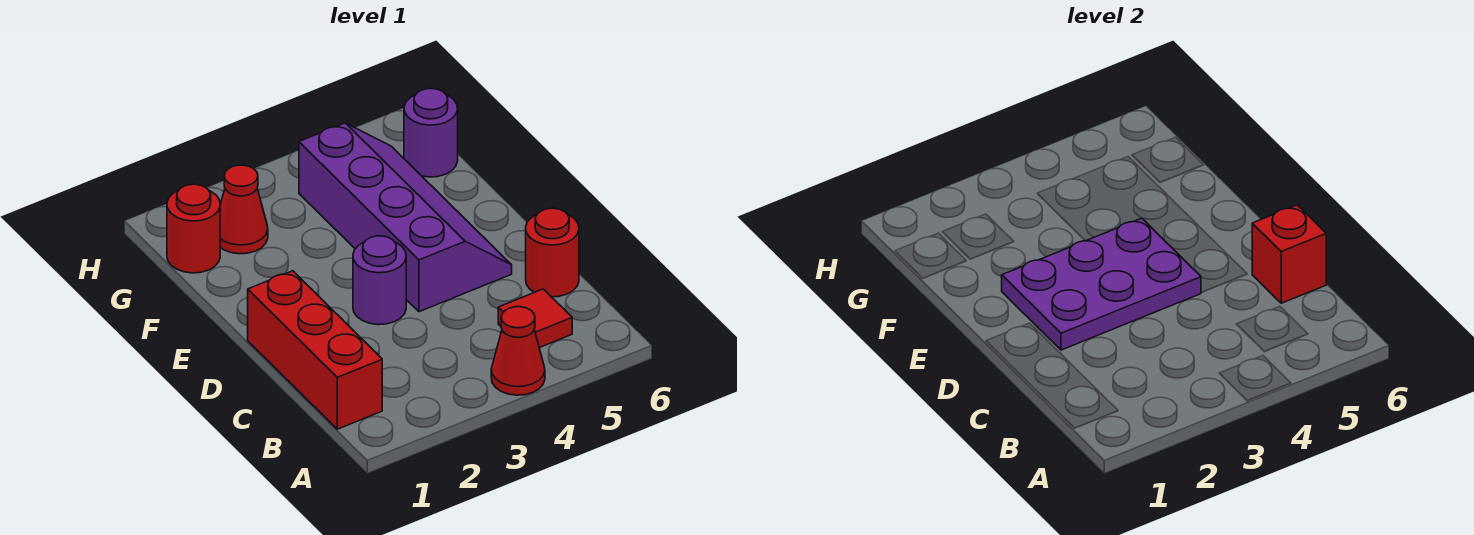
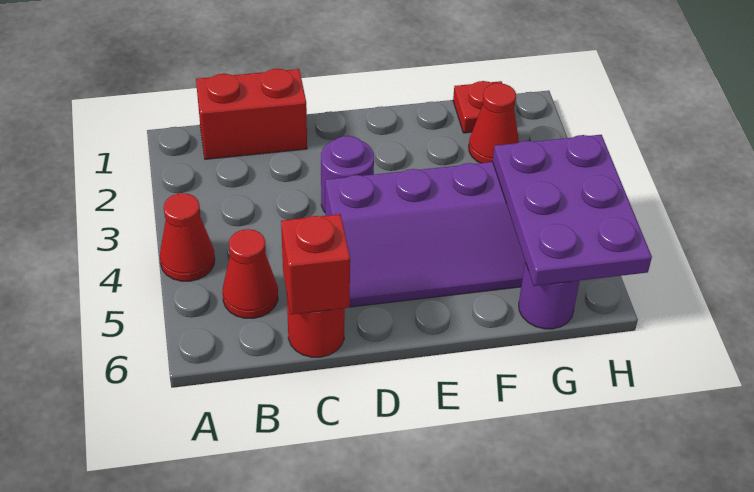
red brick B1:D1 level 1 -> red brick B1:C1 level 1
red tile B5 level 1 -> red cone B5 level 1
purple plate D2:E4 level 2 -> purple plate G4:H6 level 2
red round brick G1 level 1 -> red plate G1 level 1

